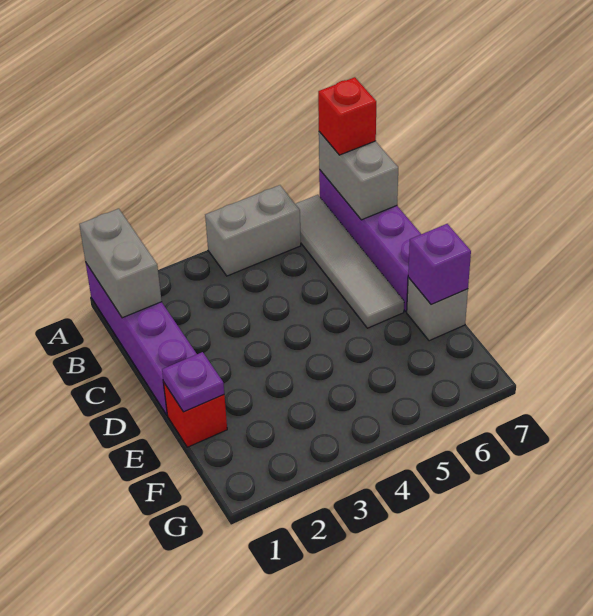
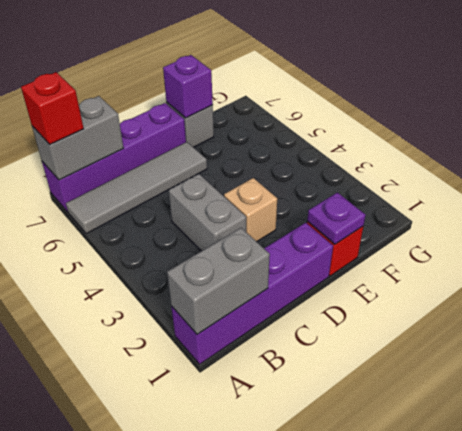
grey brick A4:A5 level 1 -> grey brick C3:C4 level 1
none -> tan brick D3 level 1

